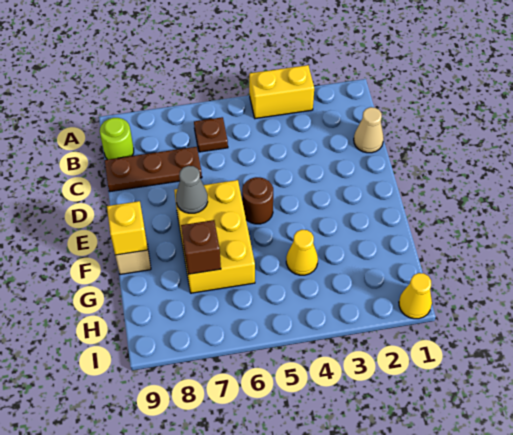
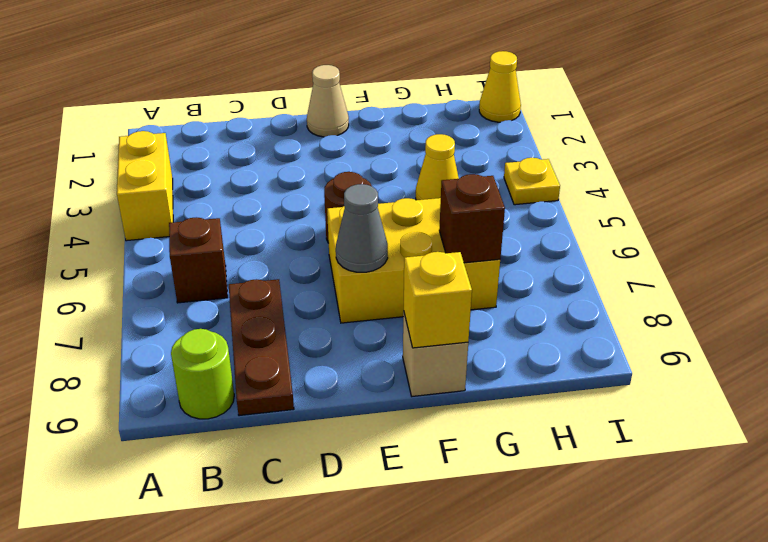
brown plate B6 level 1 -> brown brick B6 level 1
tan cone C1 level 1 -> tan cone E1 level 1
none -> yellow plate I4 level 1

